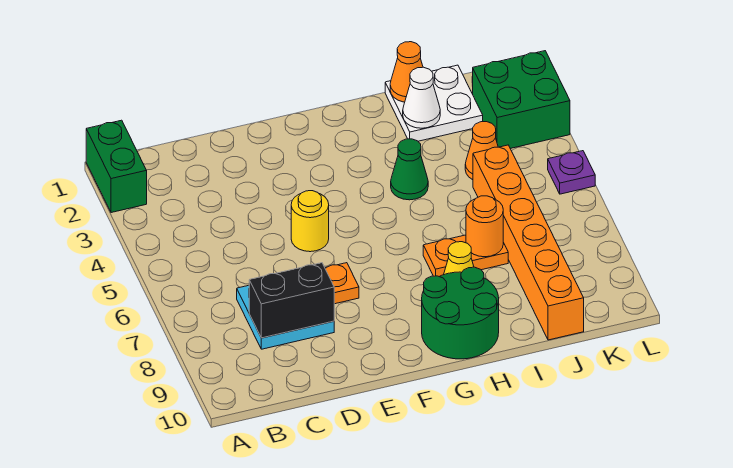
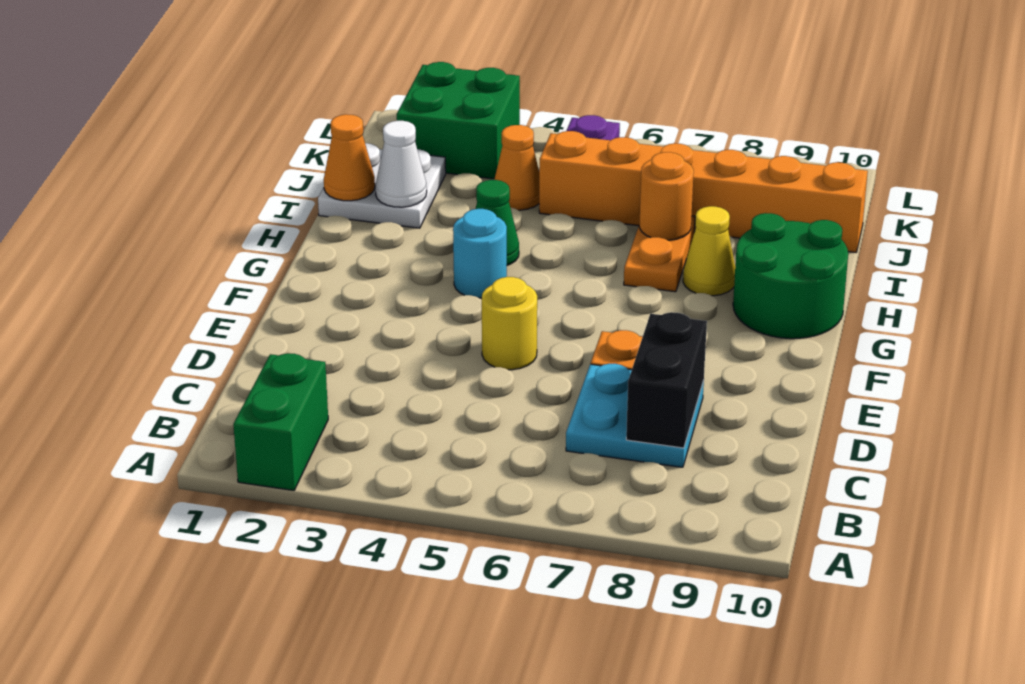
green brick A1:A2 level 1 -> green brick A2:B2 level 1
none -> cyan round brick G4 level 1

